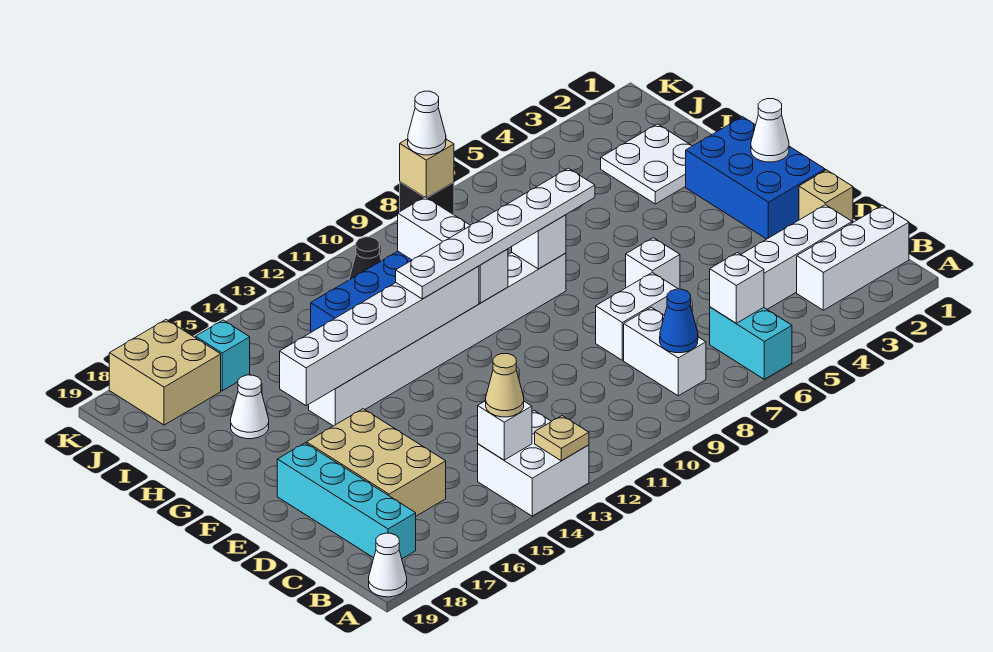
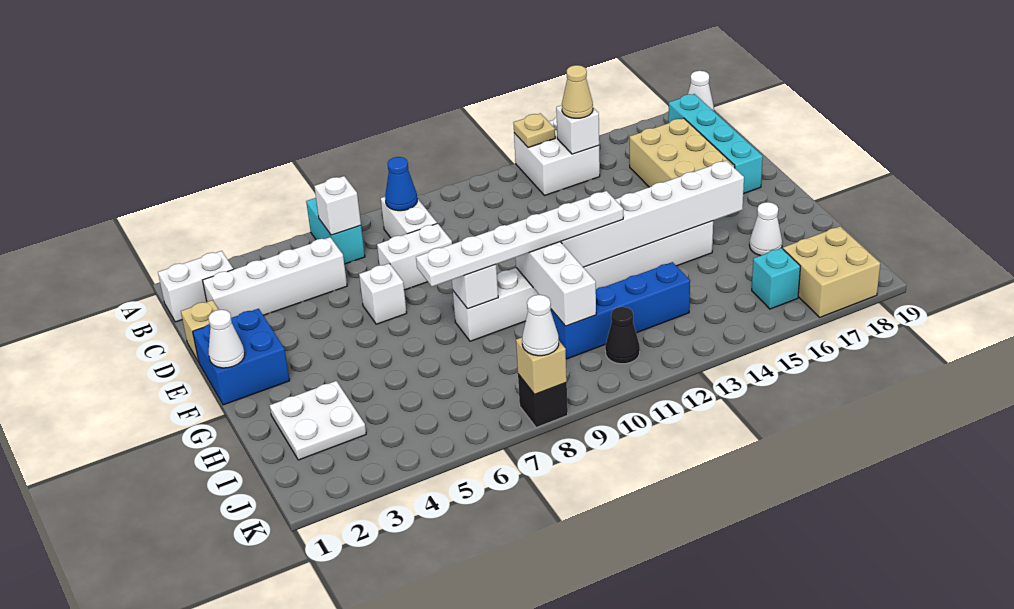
white brick B1:B3 level 1 -> white brick B1:B2 level 1
blue brick E1:G2 level 1 -> blue brick E1:F2 level 1

